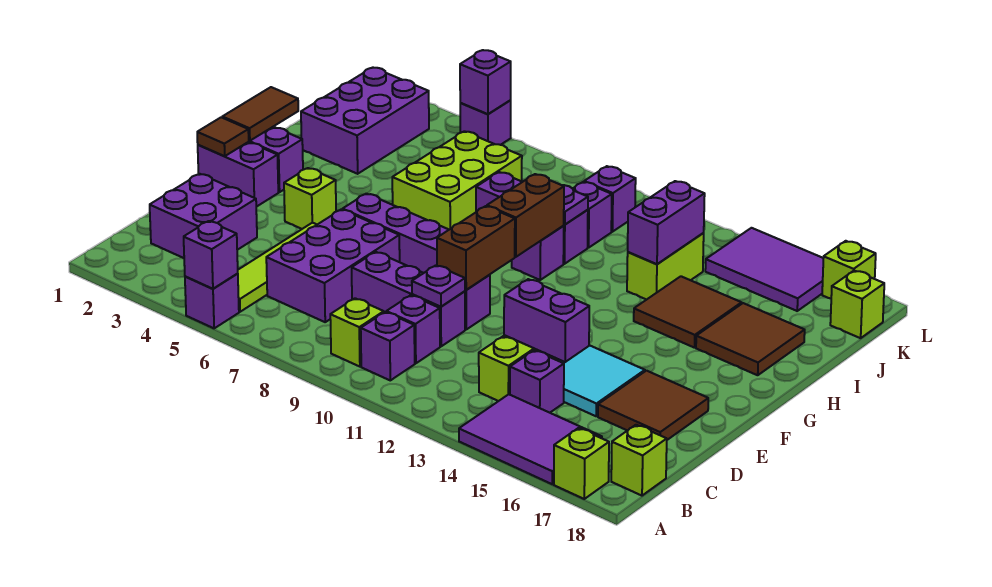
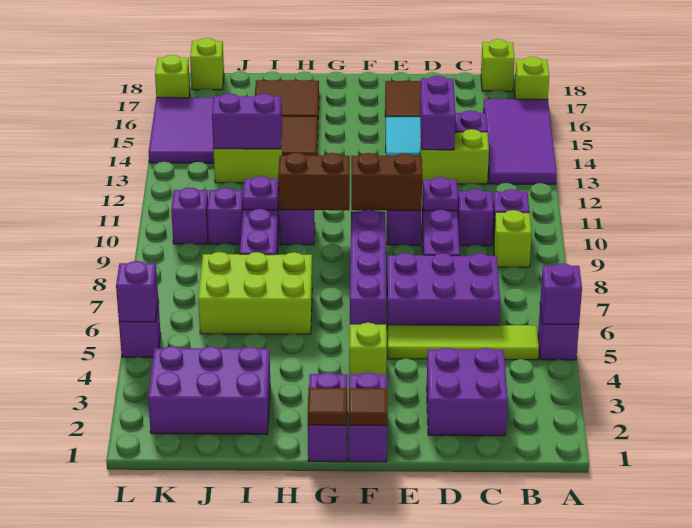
purple tile A14:B16 level 1 -> purple tile A13:B16 level 1
brown tile G1:H1 level 2 -> brown tile G1 level 2

